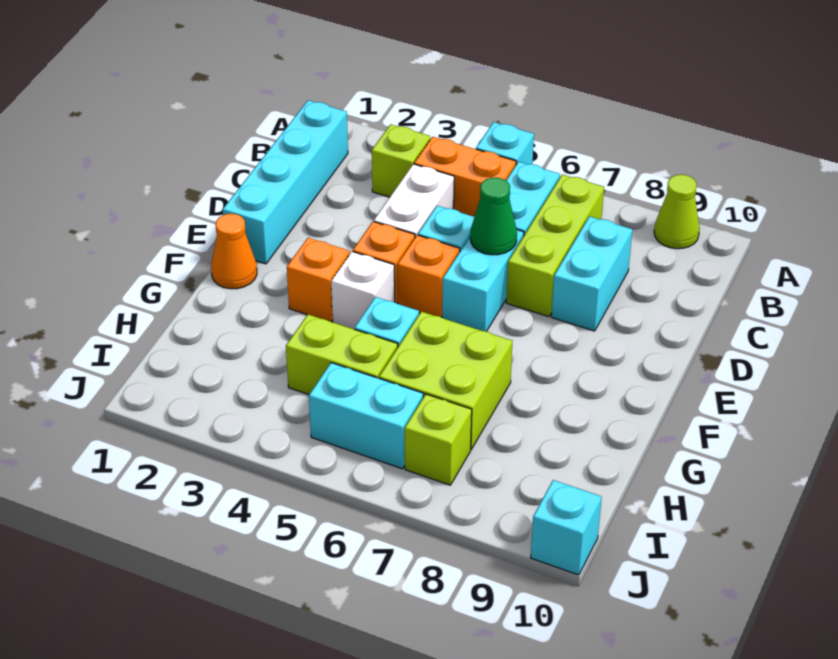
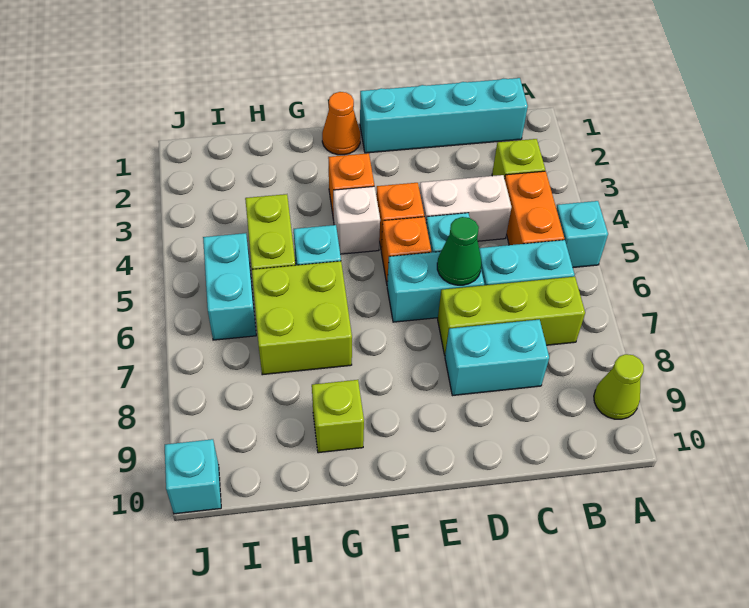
lime brick I7 level 1 -> lime brick G9 level 1

